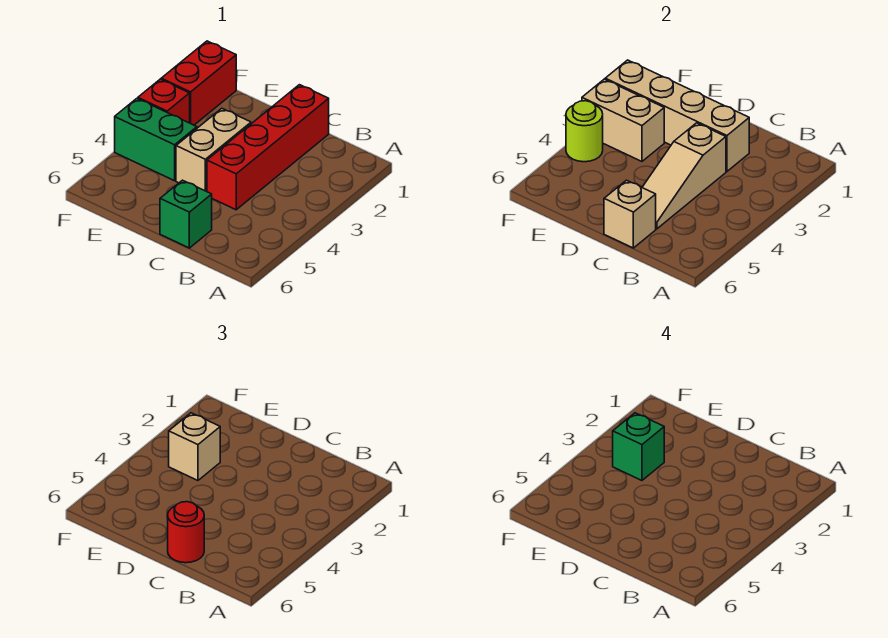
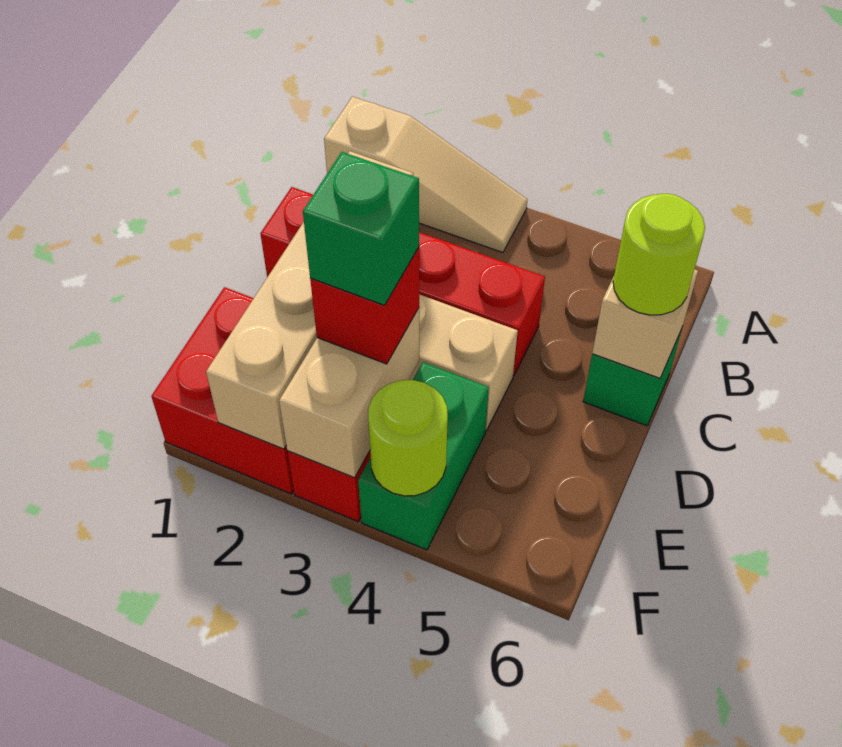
tan slope C3:C5 level 2 top 3 -> tan slope A1:A3 level 1 top 1
red round brick C6 level 3 -> lime round brick C6 level 3
tan brick E3 level 3 -> red brick E3 level 3
red brick F1:F2 level 1 -> red brick E1:F2 level 1

